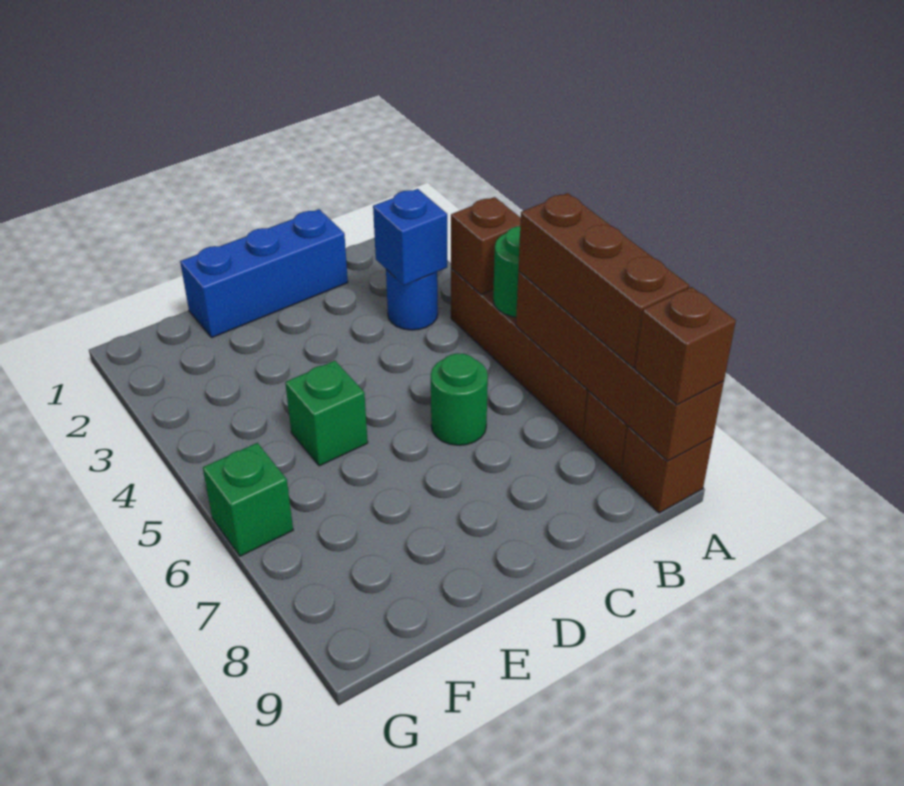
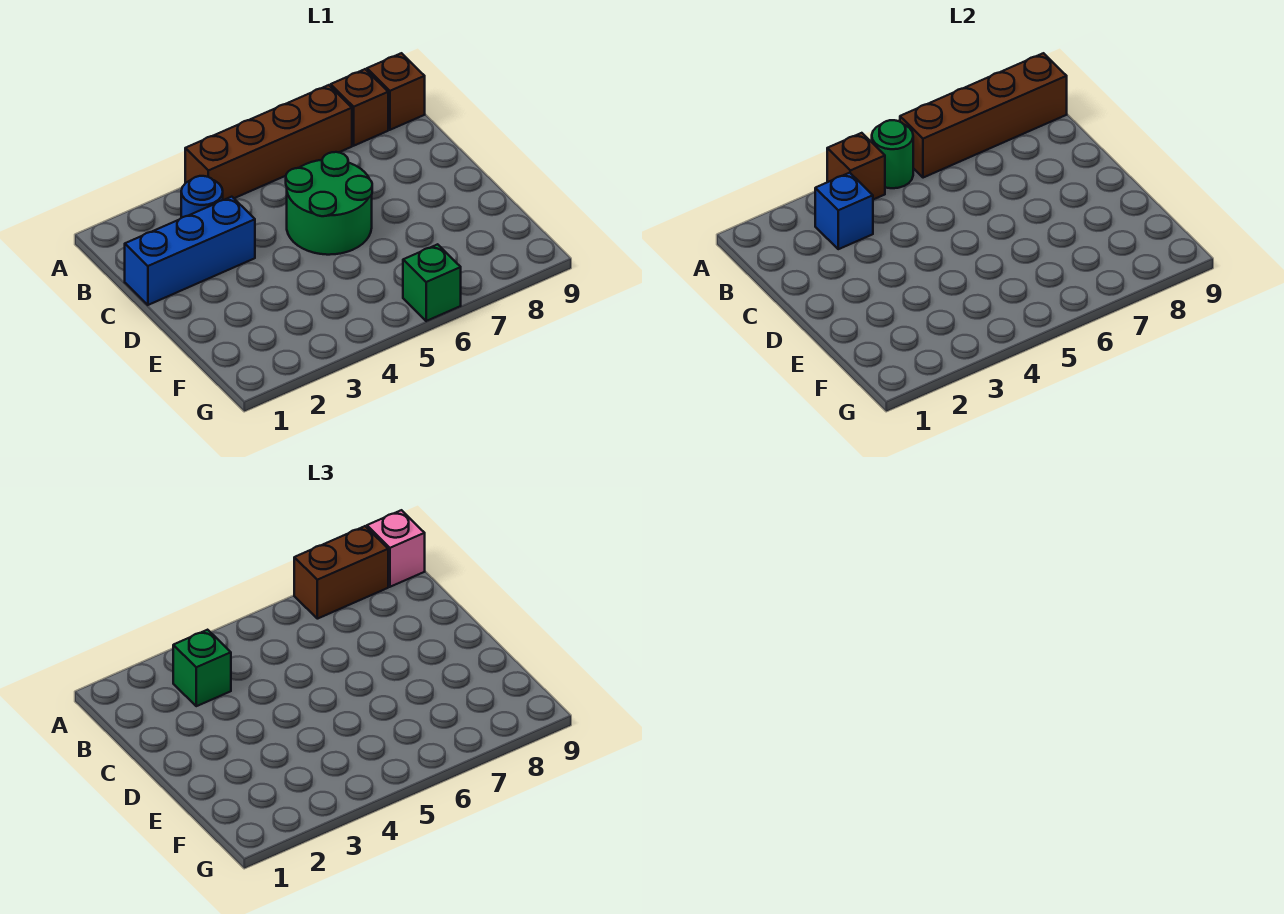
brown brick A6:A8 level 3 -> brown brick A7:A8 level 3
brown brick A9 level 3 -> pink brick A9 level 3
blue brick C1:E1 level 1 -> blue brick C1:C3 level 1
green round brick C6 level 1 -> green round brick C5:D6 level 1
green brick E5 level 1 -> green brick B3 level 3

